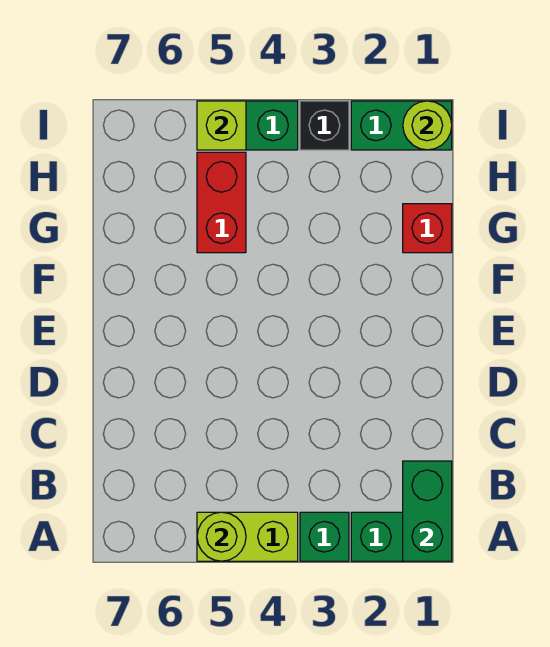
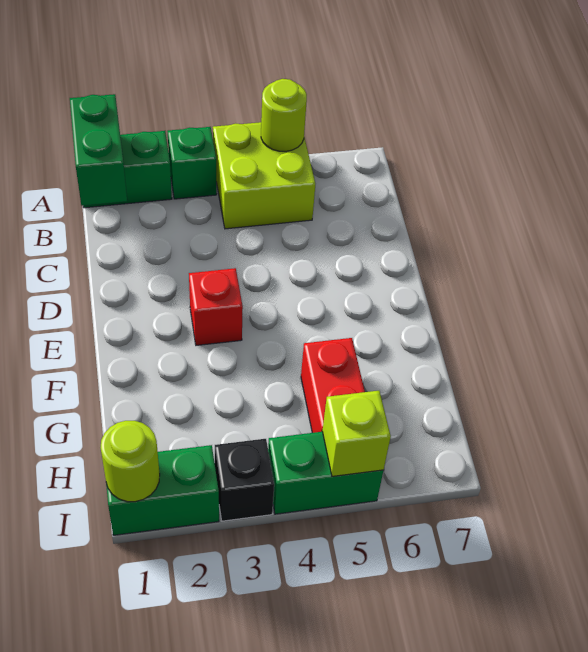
lime brick A4:A5 level 1 -> lime brick A4:B5 level 1
red brick G1 level 1 -> red brick E3 level 1

